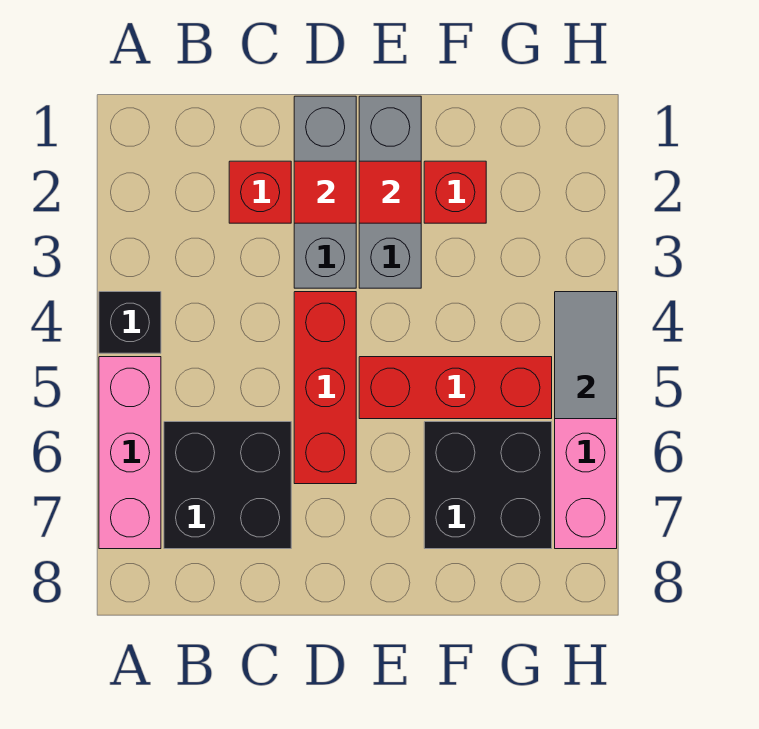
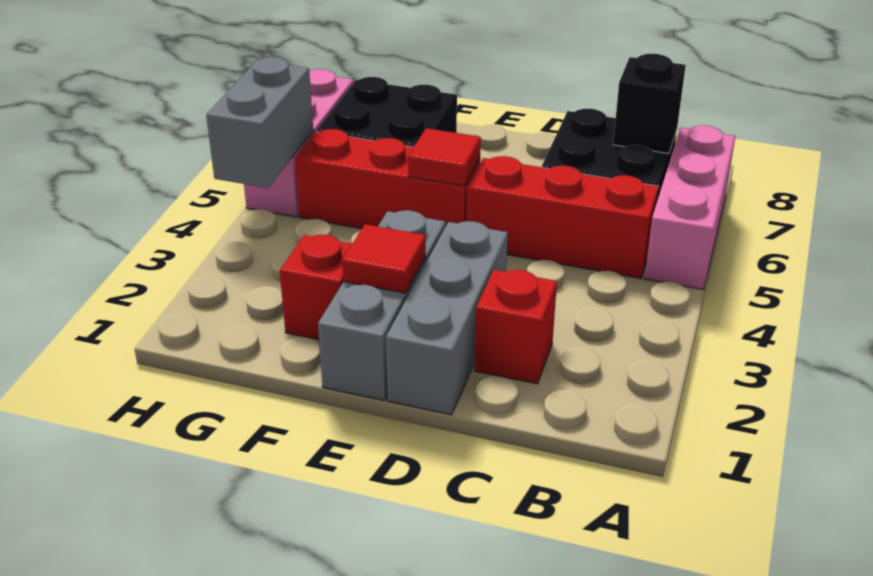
black brick A4 level 1 -> black brick B7 level 2
red tile D2 level 2 -> red tile E5 level 2
red brick D4:D6 level 1 -> red brick B5:D5 level 1
grey tile H4:H5 level 2 -> grey brick H4:H5 level 2

